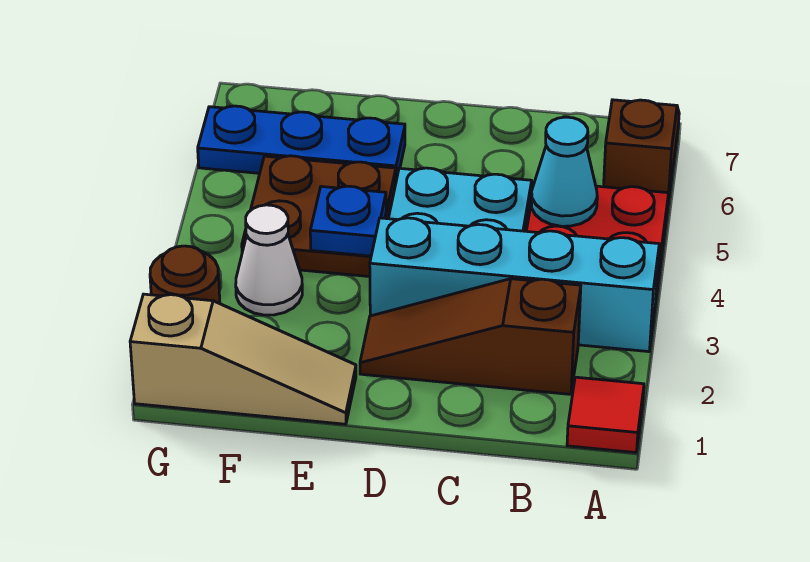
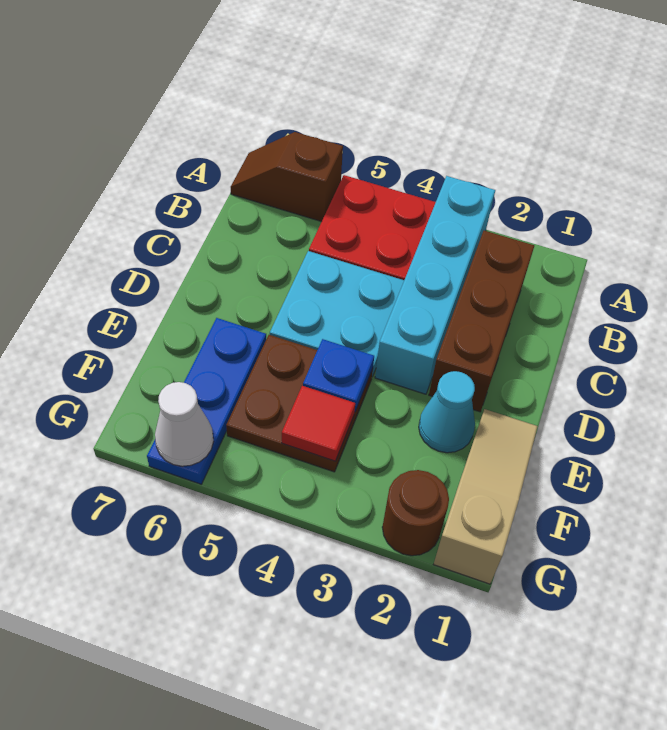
red tile A1 level 1 -> red tile F4 level 2
brown slope B2:D2 level 1 top B -> brown brick B2:D2 level 1
cyan cone B5 level 2 -> cyan cone E2 level 1
white cone F3 level 1 -> white cone G6 level 2

